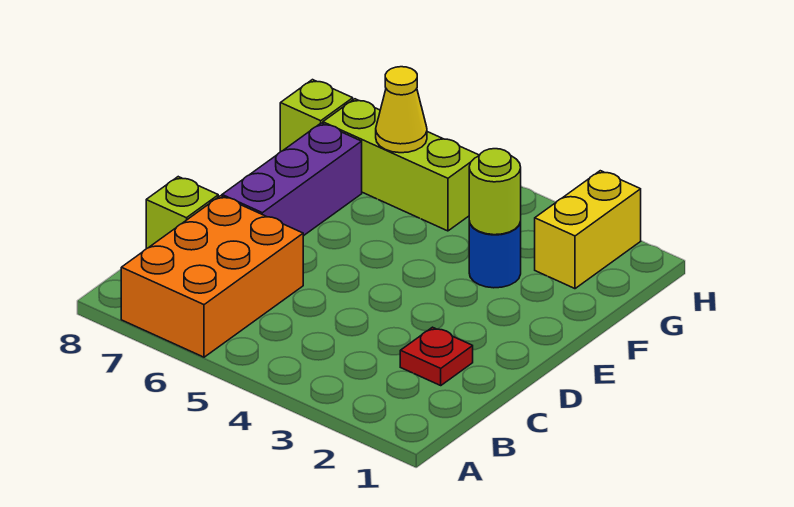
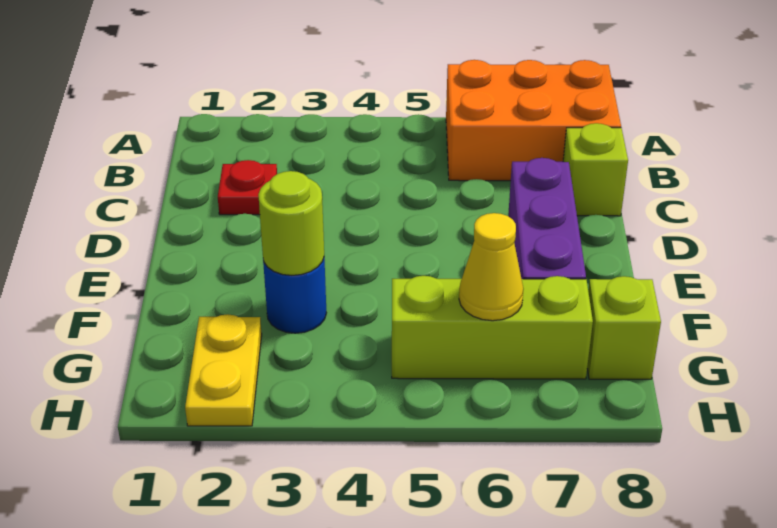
orange brick A6:C7 level 1 -> orange brick A6:B8 level 1
yellow brick G2:H2 level 1 -> yellow plate G2:H2 level 1

